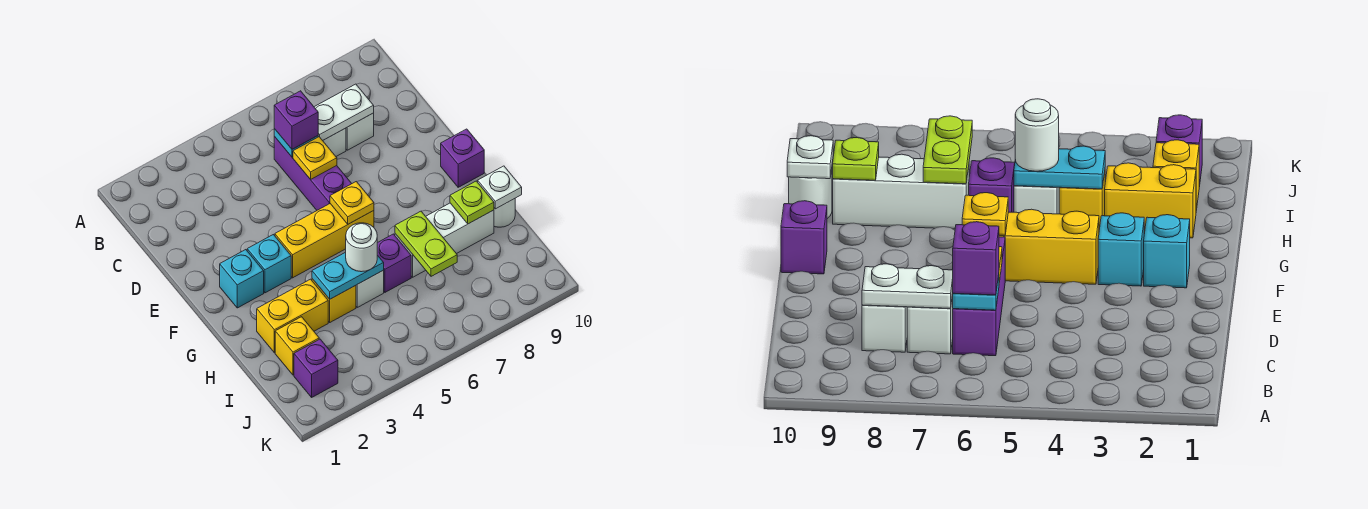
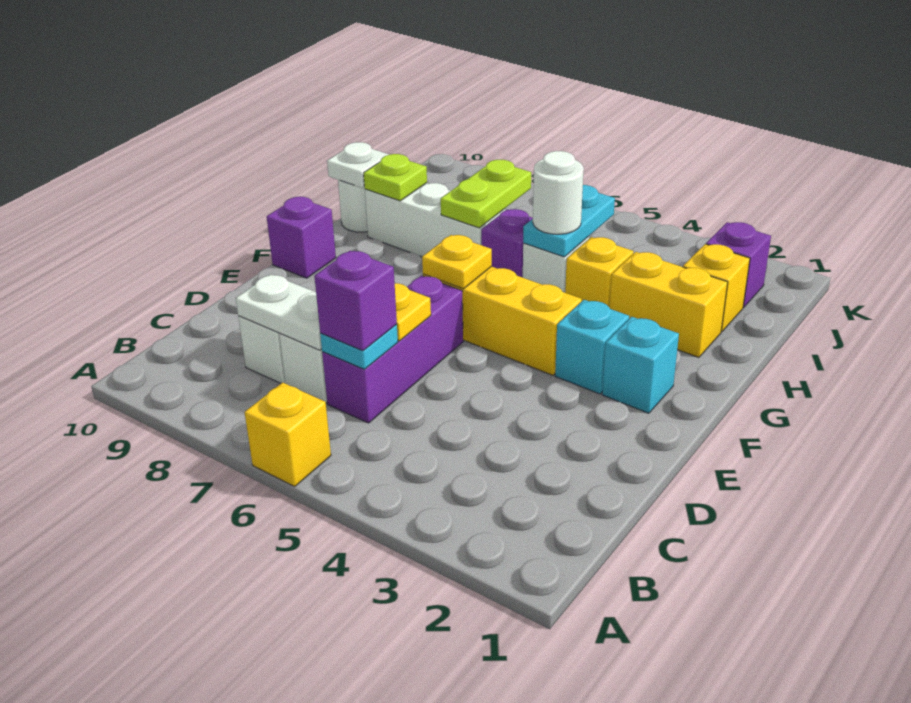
none -> yellow brick A6 level 1
cyan plate H4:H5 level 2 -> cyan plate H5:I5 level 2

